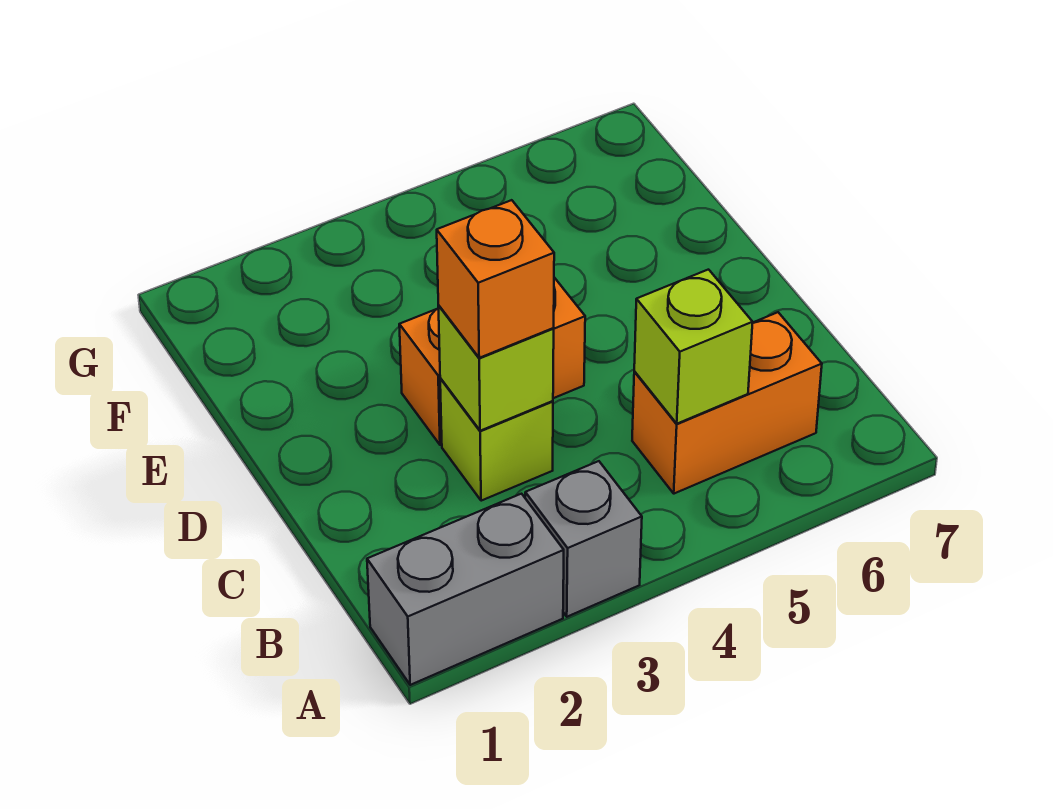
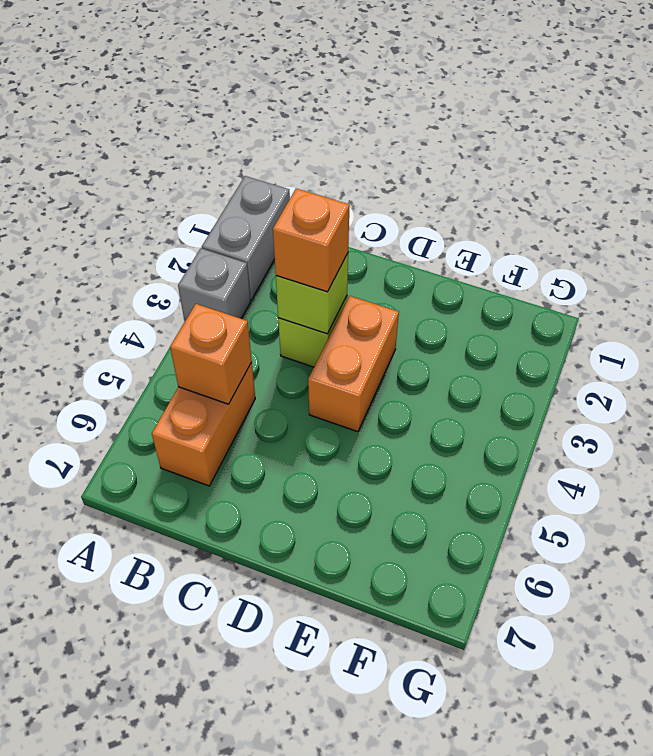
lime brick B5 level 2 -> orange brick B5 level 2

